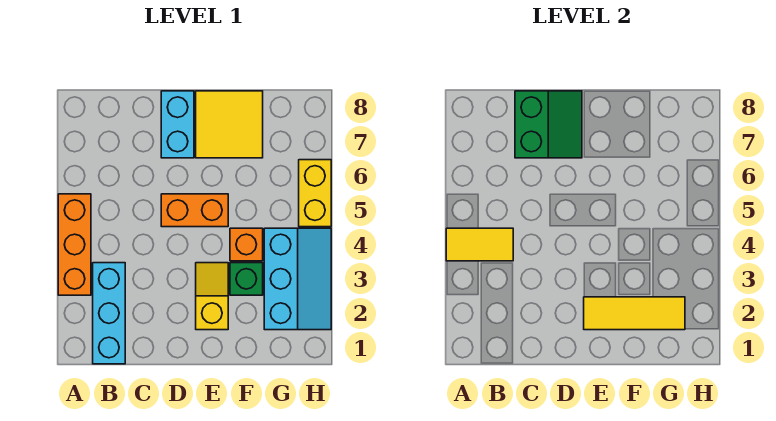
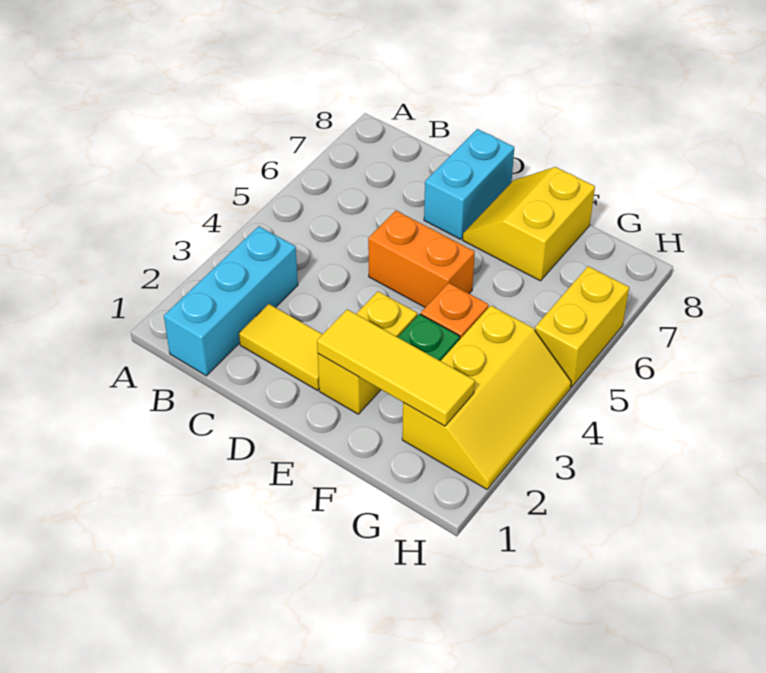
orange brick A3:A5 level 1 -> none
yellow tile A4:B4 level 2 -> yellow tile C2:D2 level 1
green slope C7:D8 level 2 top C -> none
yellow slope E2:E3 level 1 top 2 -> yellow brick E2:E3 level 1
yellow tile E7:F8 level 1 -> yellow slope E7:F8 level 1 top F
cyan slope G2:H4 level 1 top G -> yellow slope G2:H4 level 1 top G

